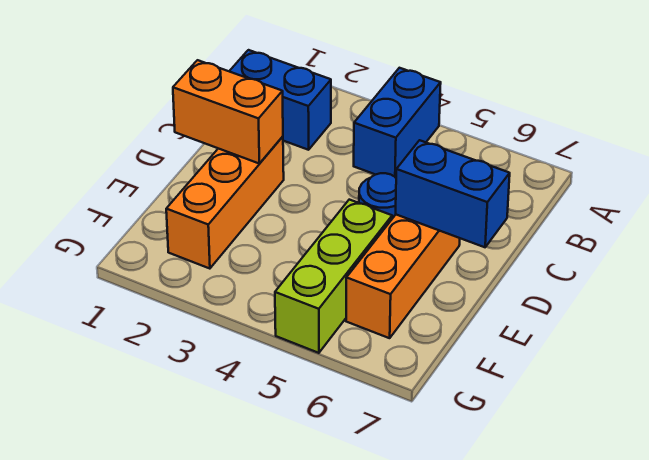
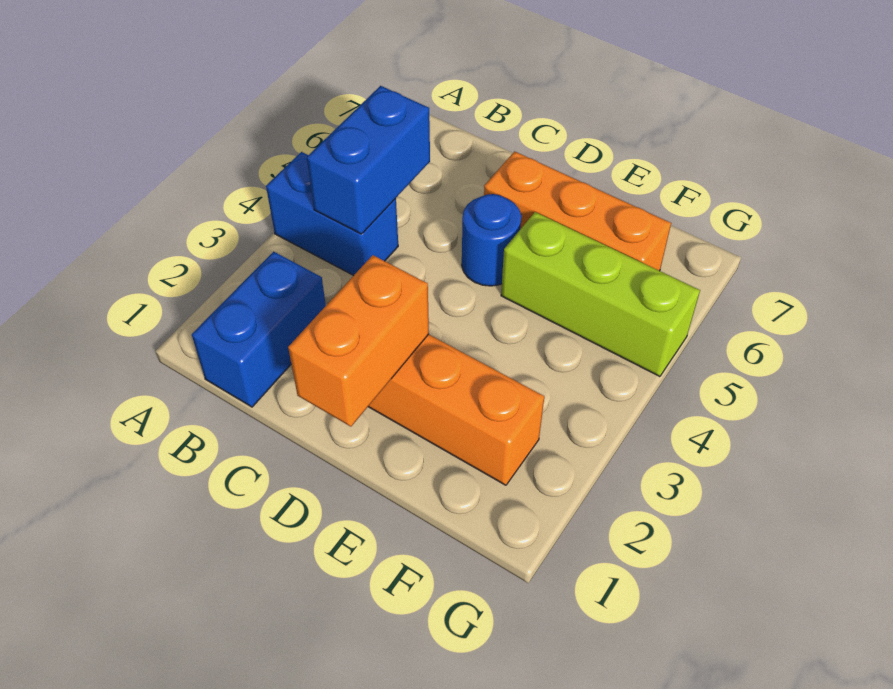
blue brick D6:D7 level 2 -> blue brick B4:B5 level 2

